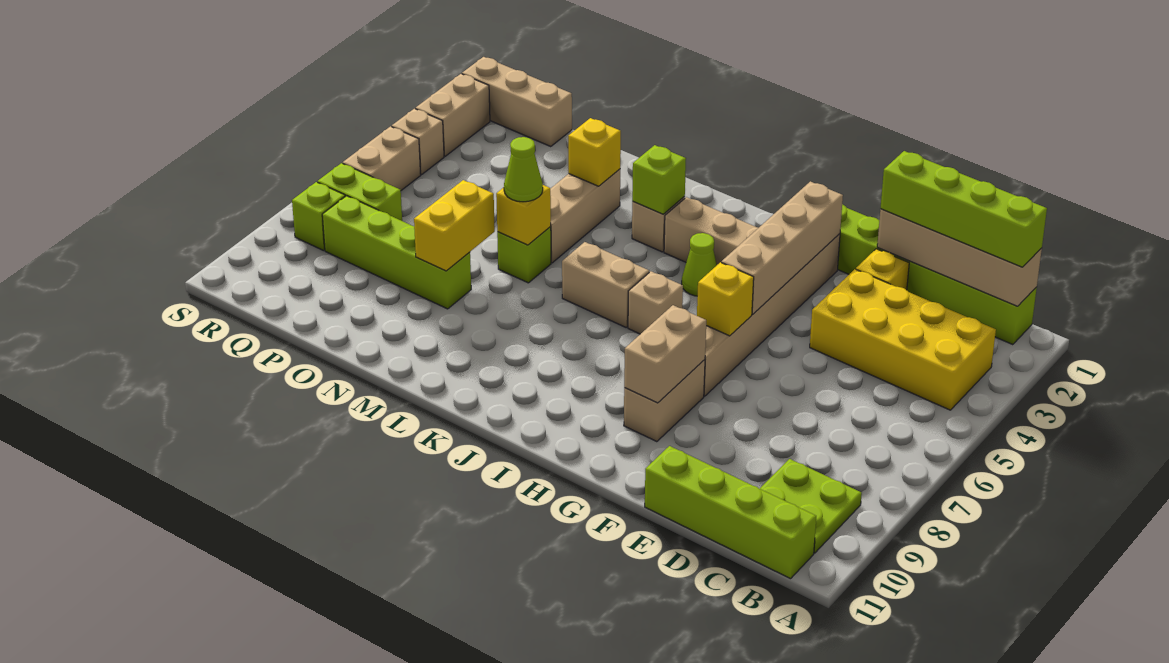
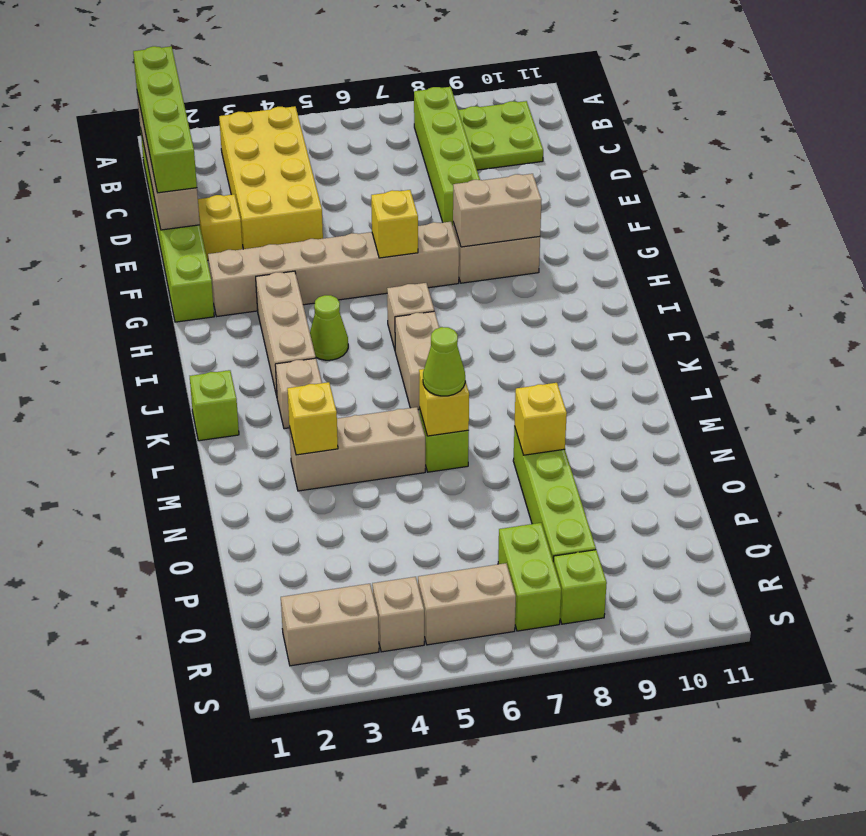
lime brick B11:E11 level 1 -> lime brick B8:E8 level 1
tan brick G2:G5 level 2 -> none
lime brick K3 level 2 -> lime brick K1 level 1
yellow brick N7:N8 level 2 -> yellow brick N8 level 2
tan brick P1:R1 level 1 -> none

